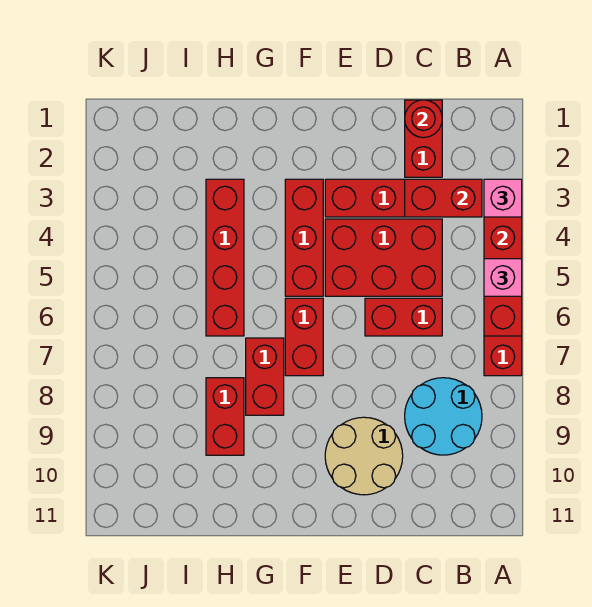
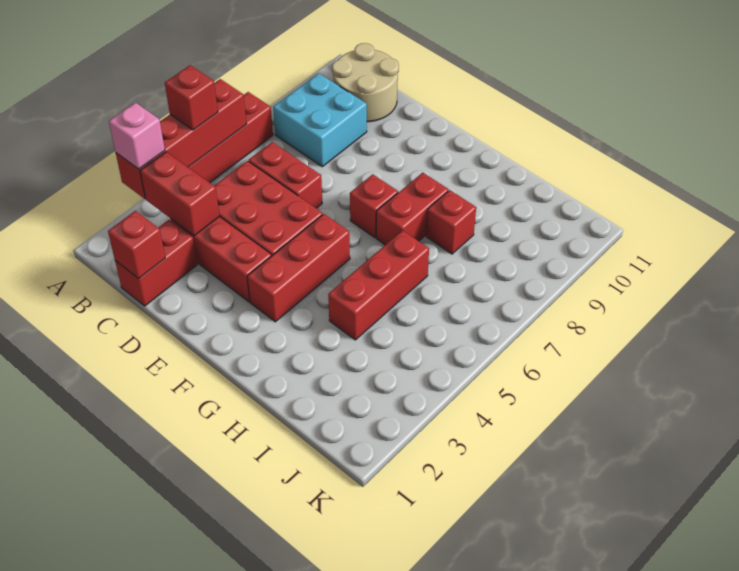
pink brick A5 level 3 -> red brick A5 level 3
cyan round brick B8:C9 level 1 -> cyan brick B8:C9 level 1
red round brick C1 level 2 -> red brick C1 level 2
tan round brick D9:E10 level 1 -> tan round brick B10:C11 level 1
red brick F6:F7 level 1 -> red brick F7 level 1
red brick H3:H6 level 1 -> red brick H4:H6 level 1
red brick H8:H9 level 1 -> red brick H8 level 1

